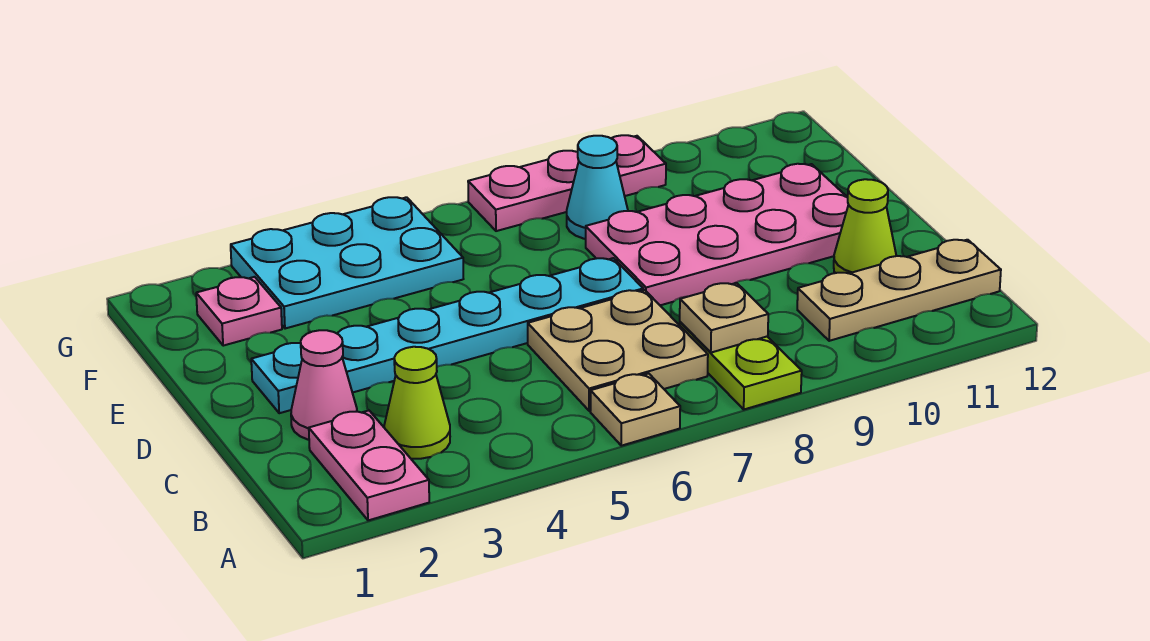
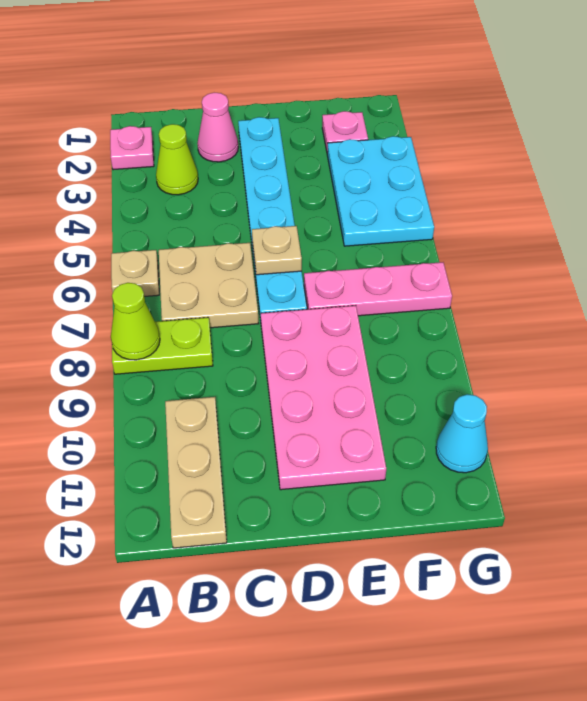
pink plate A2:B2 level 1 -> pink plate A2 level 1
tan plate B8 level 2 -> tan plate D6 level 2
lime cone C11 level 1 -> lime cone A8 level 2
cyan cone F8 level 1 -> cyan cone G11 level 1
pink plate G7:G9 level 1 -> pink plate E7:G7 level 1

